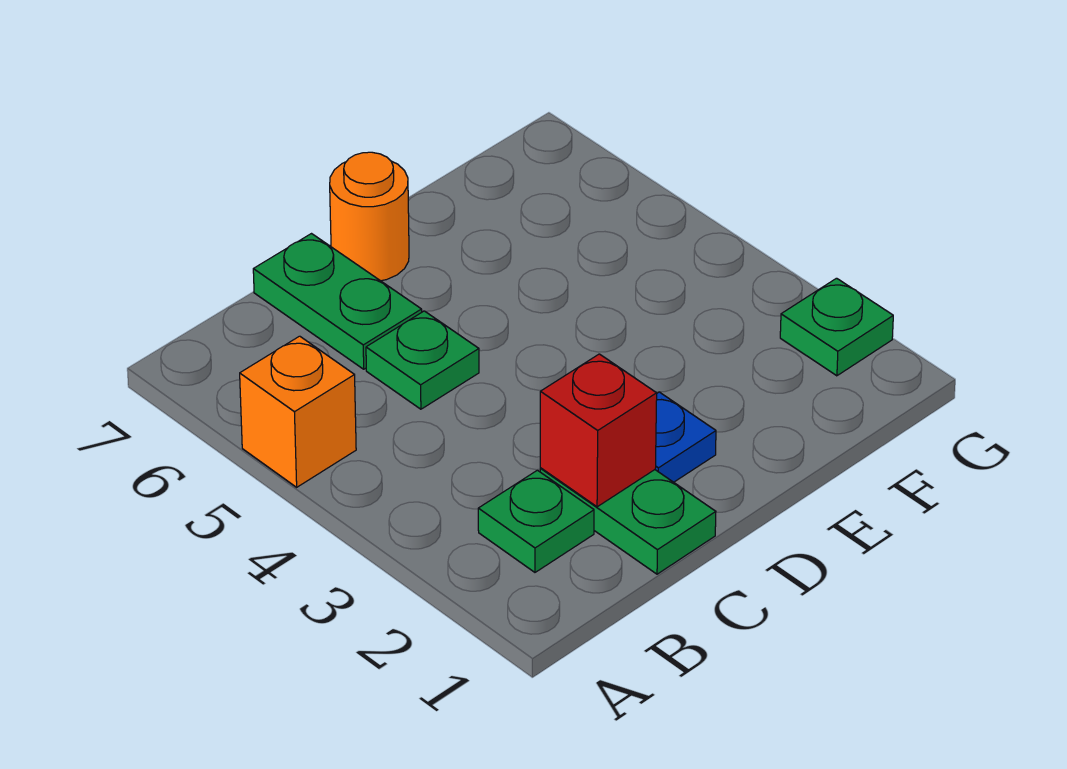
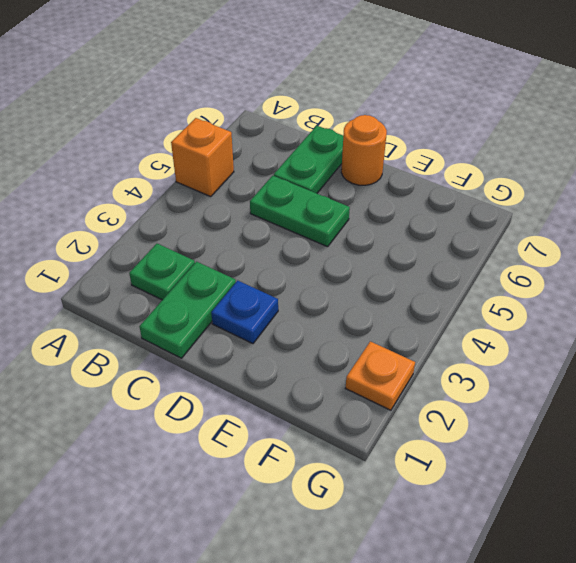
red brick C2 level 2 -> none
green plate C5 level 1 -> green plate C5:D5 level 1
green plate G2 level 1 -> orange plate G2 level 1

